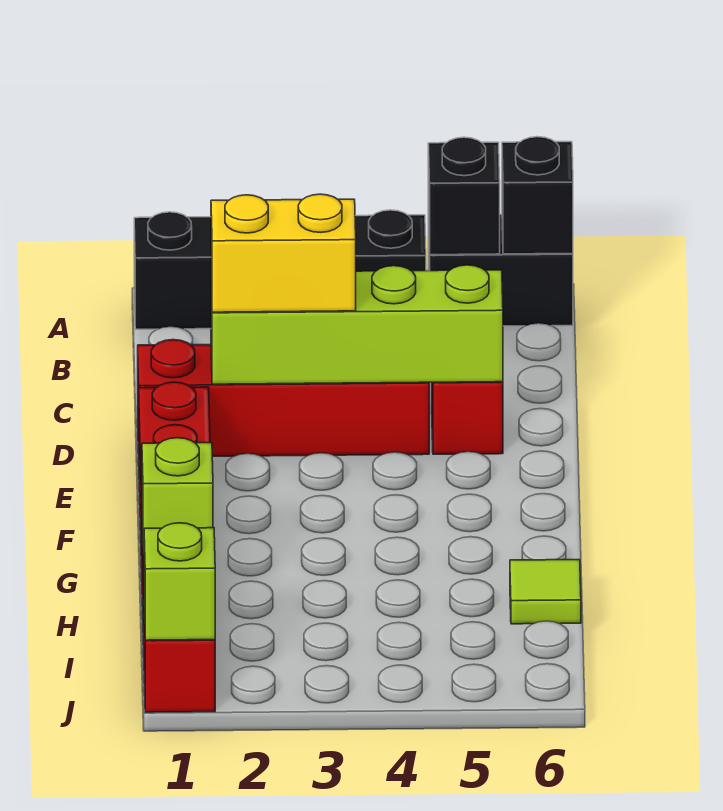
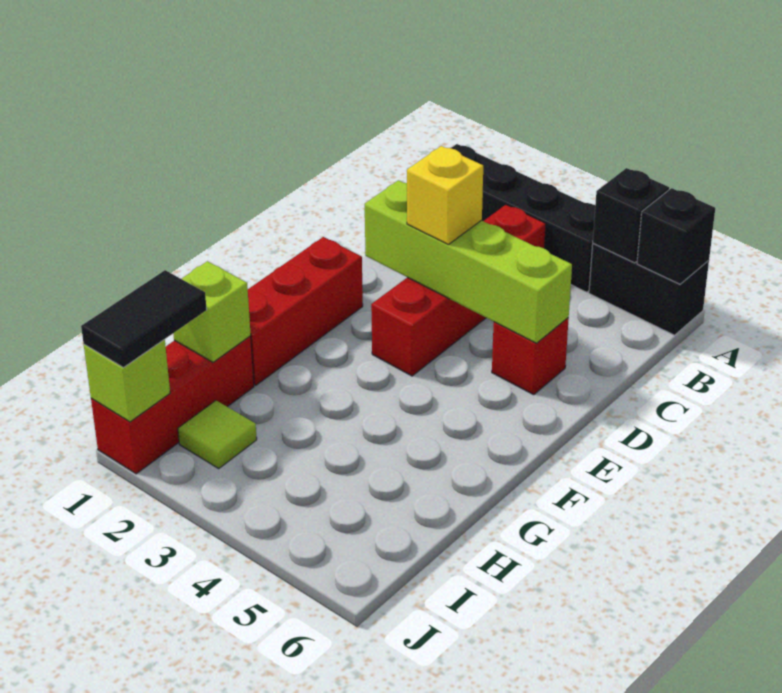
red brick D1:D4 level 1 -> red brick B3:E3 level 1
yellow brick D2:D3 level 3 -> yellow brick D3 level 3
lime tile H6 level 1 -> lime tile I2 level 1
none -> black tile I1:J1 level 3

